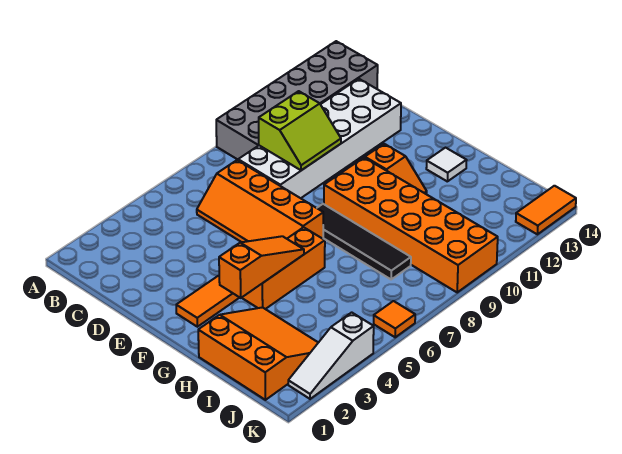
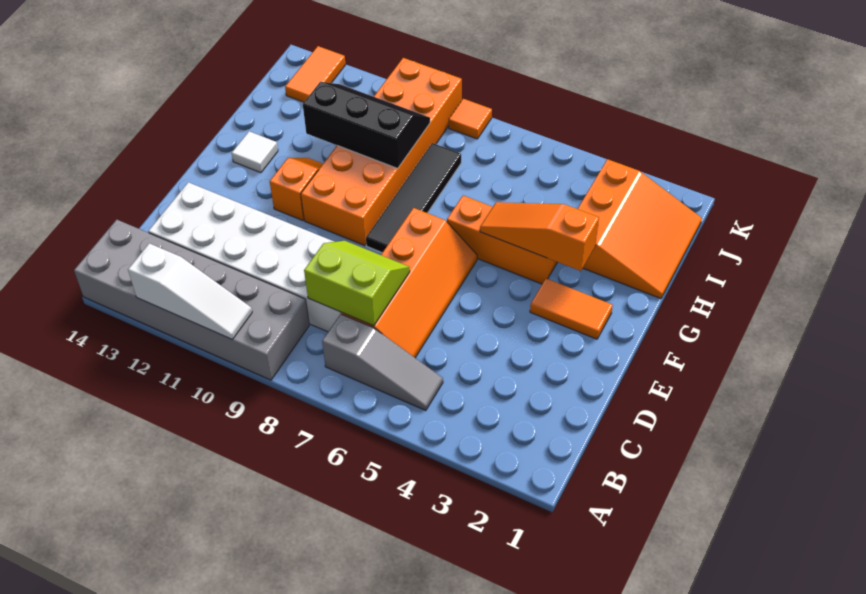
none -> grey slope B5:B7 level 1 top 7
lime slope C9:D10 level 2 top C -> lime slope C7:D8 level 2 top C
orange slope H1:J3 level 1 top 1 -> orange slope H1:J3 level 1 top 3
none -> black slope H9:I11 level 2 top H
white slope K2:K4 level 1 top 4 -> white slope A10:A12 level 2 top 12
orange tile K6 level 1 -> orange tile K8 level 1
orange tile K13:K14 level 1 -> orange tile J13:K13 level 1

